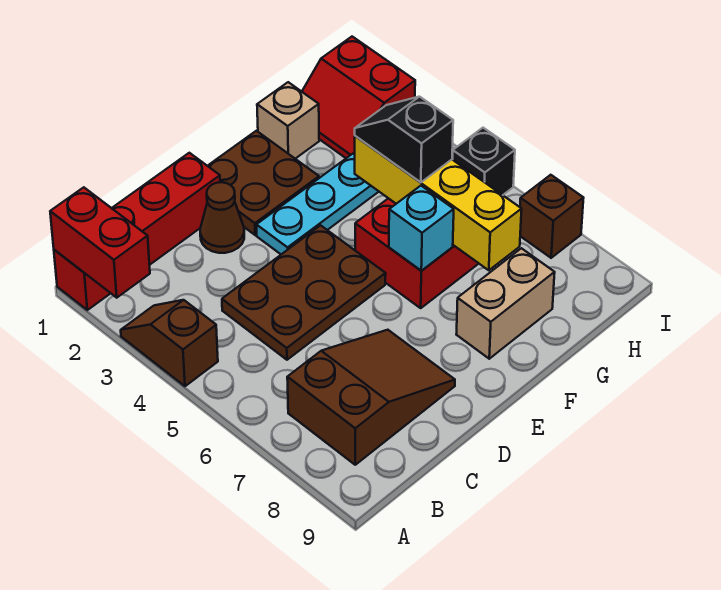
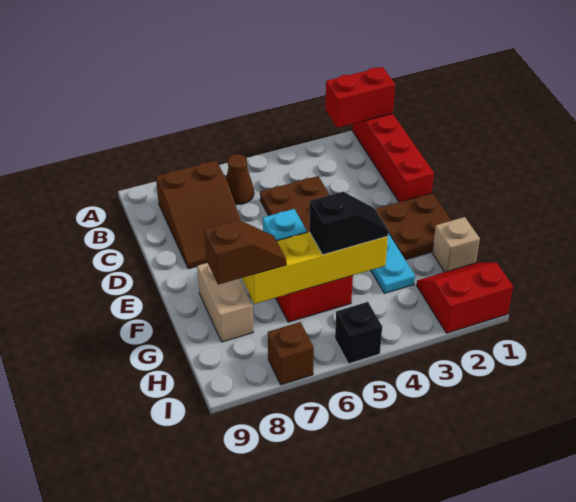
brown slope A3:A4 level 1 top 4 -> brown slope G7:G8 level 3 top 8
brown cone D2 level 1 -> brown cone B6 level 1

